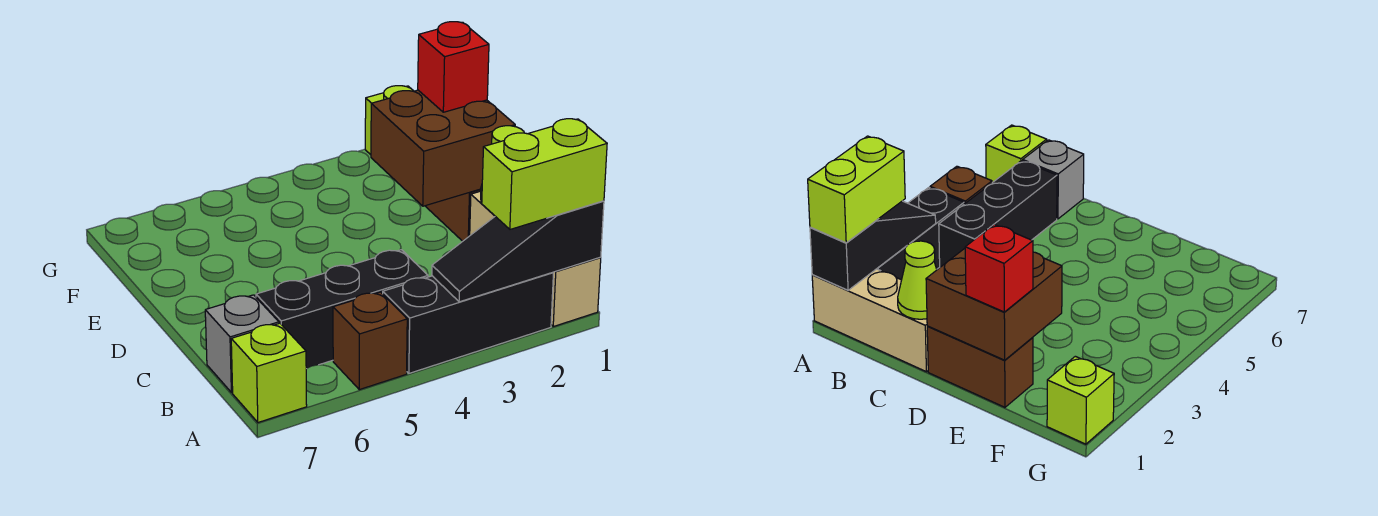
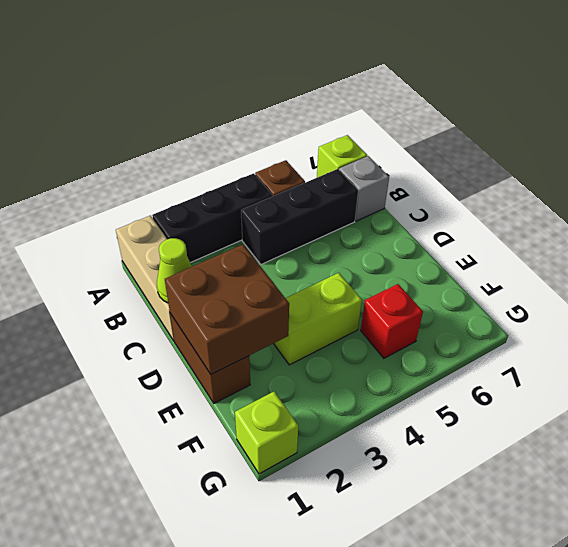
black slope A1:A3 level 2 top 1 -> none
lime brick A1:A2 level 3 -> lime brick E3:E4 level 1
red brick E1 level 3 -> red brick F5 level 1

